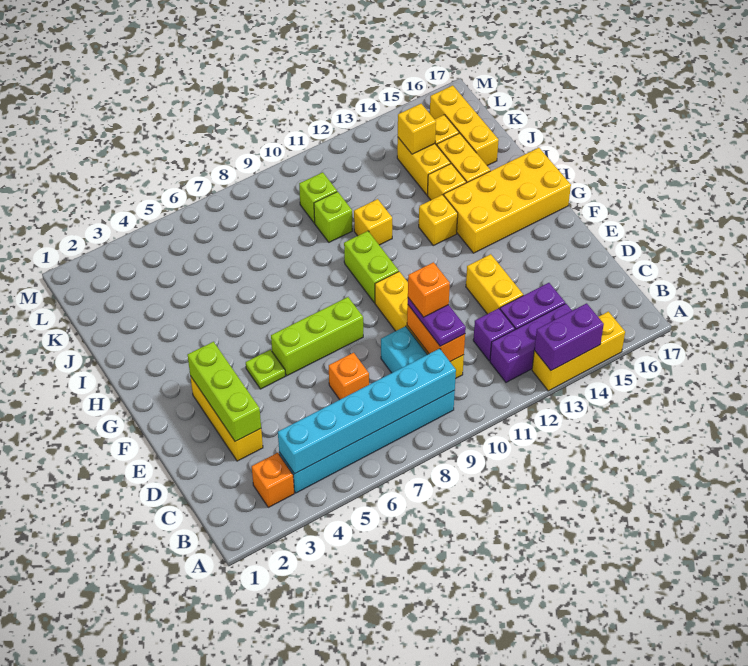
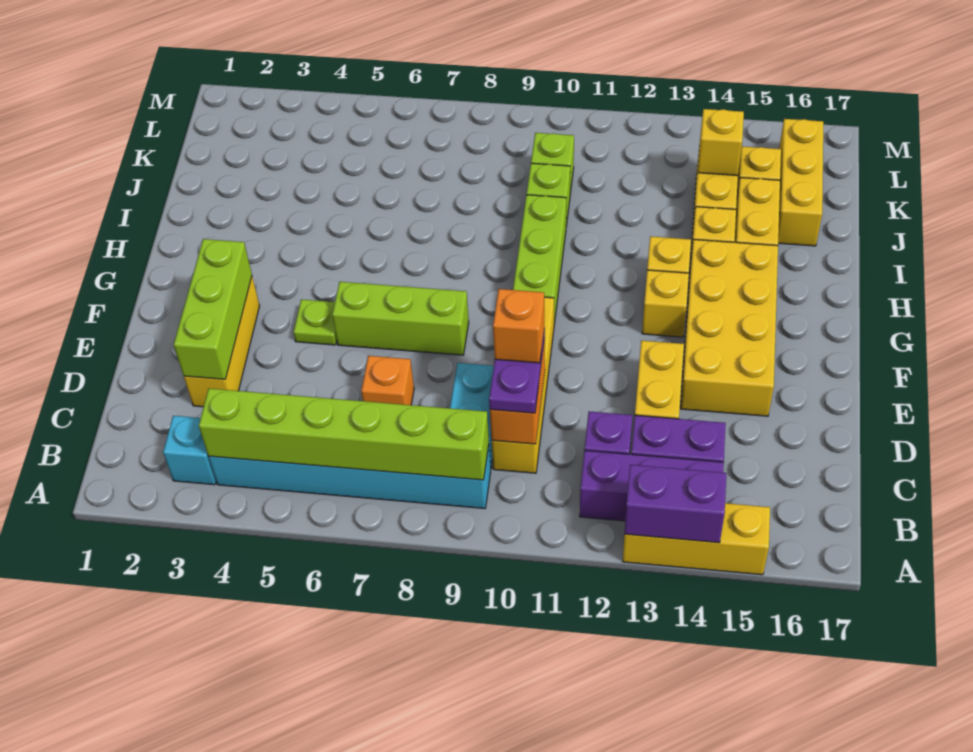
orange brick B3 level 1 -> cyan brick B3 level 1
cyan brick B4:B9 level 2 -> lime brick B4:B9 level 2
lime brick G10:H10 level 1 -> lime brick G10:I10 level 1
yellow brick G14:H17 level 1 -> yellow brick E14:H15 level 1
yellow brick I11 level 1 -> yellow brick G13 level 1

